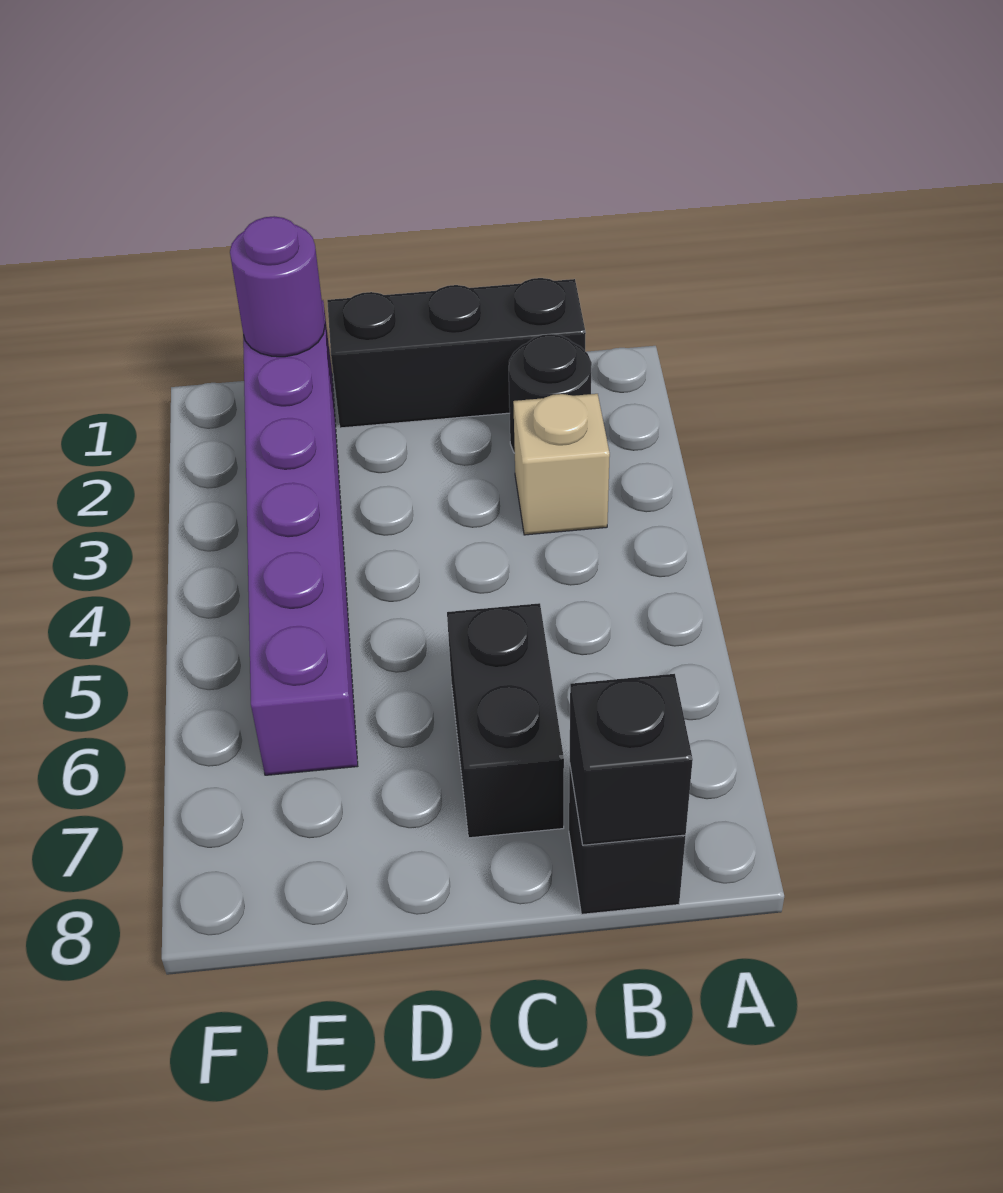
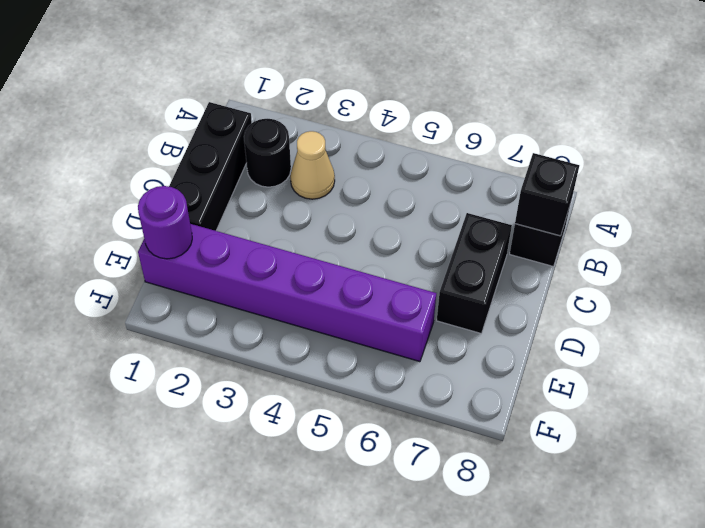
tan brick B3 level 1 -> tan cone B3 level 1
black brick C6:C7 level 1 -> black brick C7:D7 level 1

